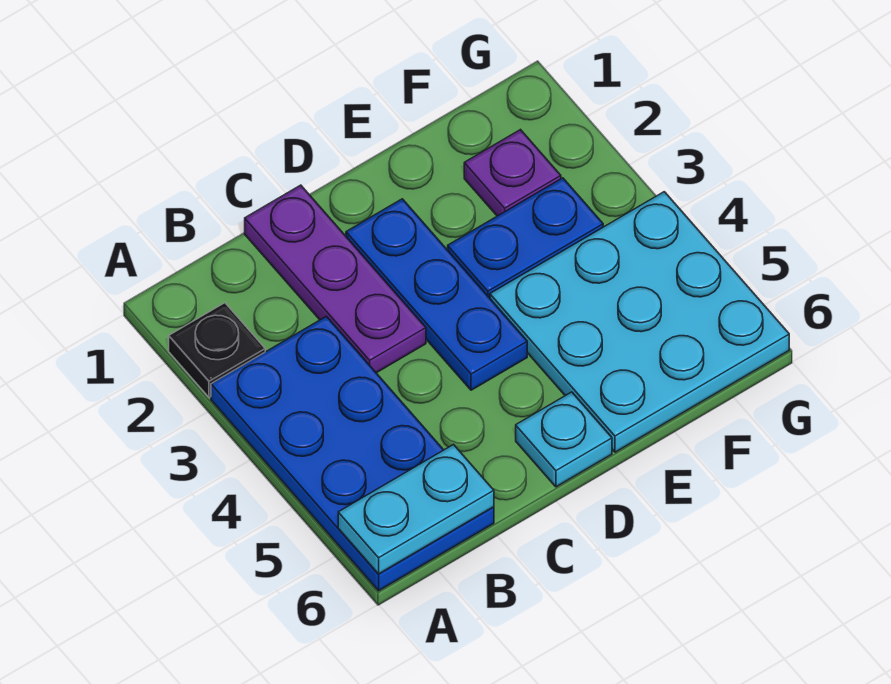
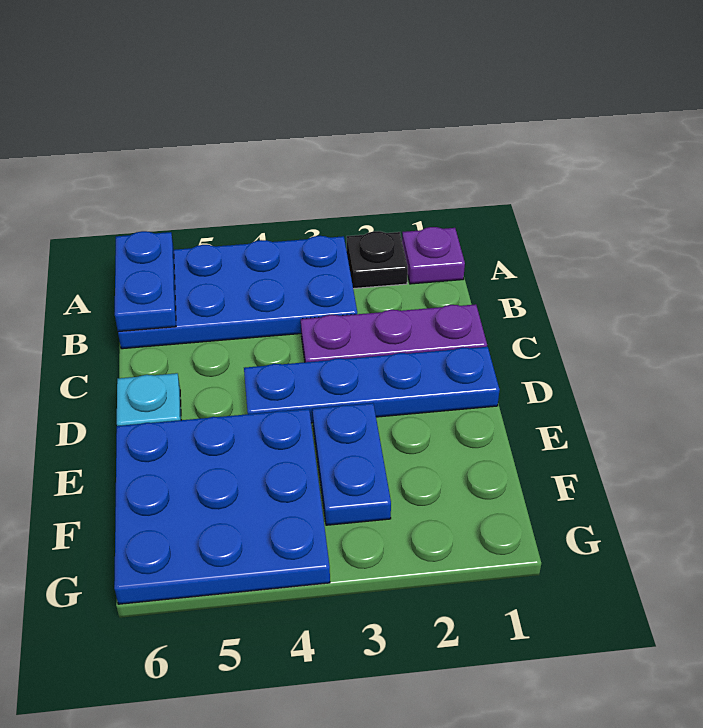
cyan plate A6:B6 level 2 -> blue plate A6:B6 level 2
blue plate D2:D4 level 1 -> blue plate D1:D4 level 1
cyan plate E4:G6 level 1 -> blue plate E4:G6 level 1
purple plate F2 level 1 -> purple plate A1 level 1

